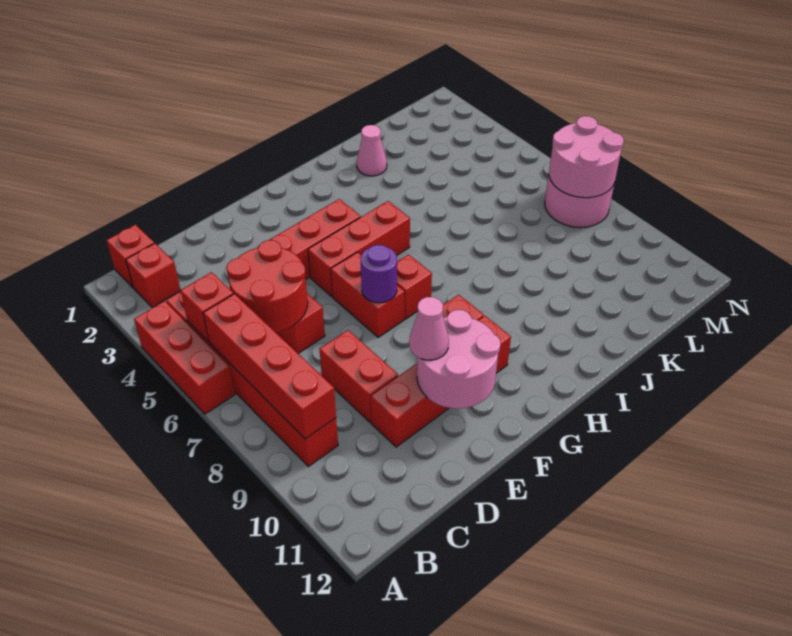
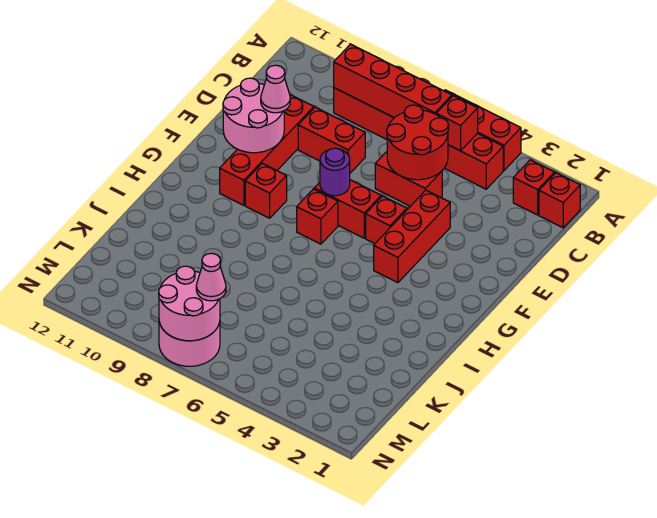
red brick F5:H5 level 1 -> red brick F5 level 1
pink cone J2 level 1 -> pink cone M7 level 3

